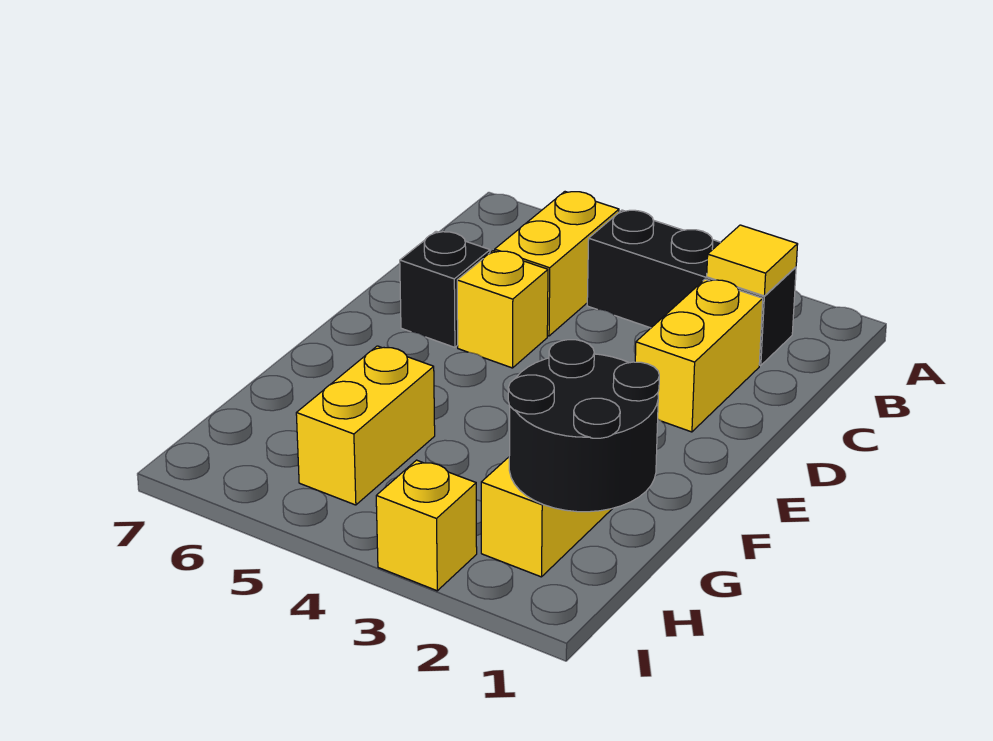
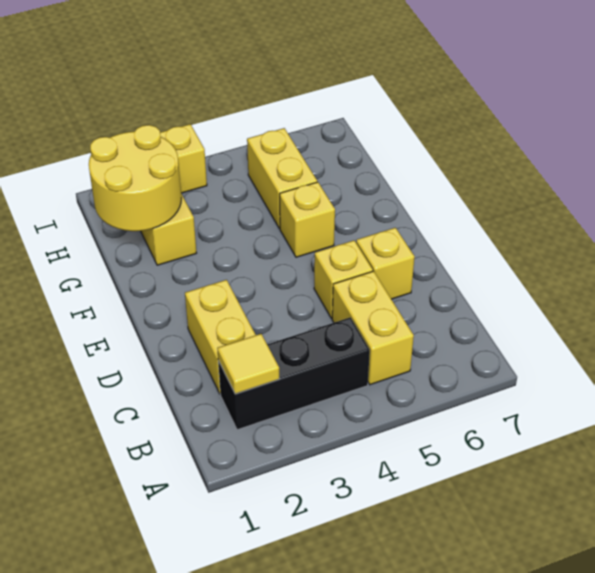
black brick D6 level 1 -> yellow brick D6 level 1
none -> yellow brick F5 level 1
black round brick G1:H2 level 2 -> yellow round brick G1:H2 level 2

